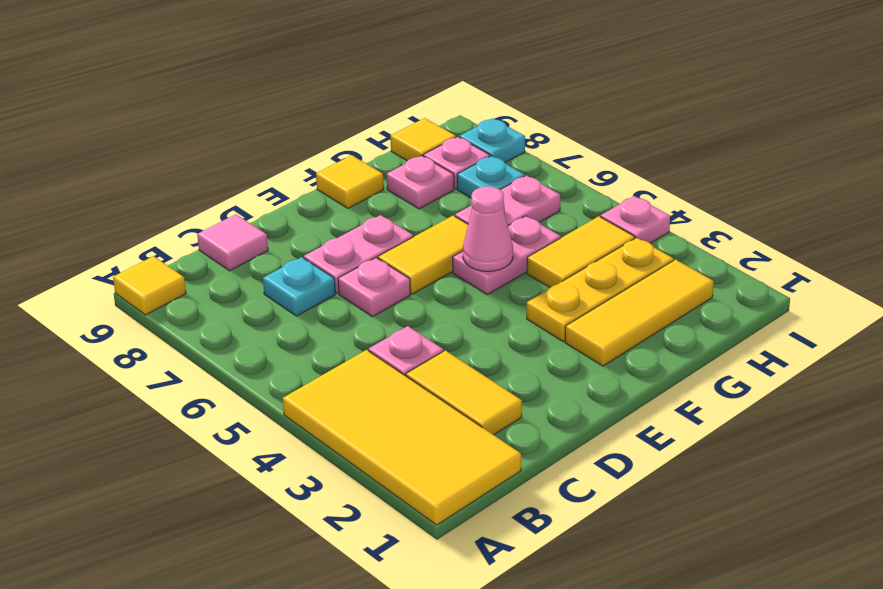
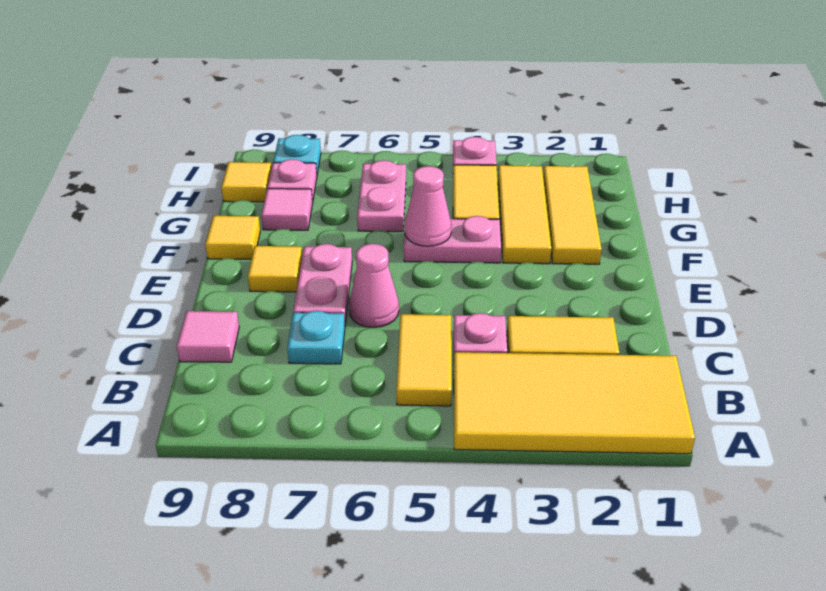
yellow tile A9 level 1 -> yellow tile E8 level 1
pink plate D6 level 1 -> pink cone D6 level 1
yellow tile E6:F6 level 1 -> yellow tile B5:C5 level 1
yellow plate F3:H3 level 1 -> yellow tile F3:H3 level 1
pink plate F5:G5 level 1 -> pink plate F4:F5 level 1
pink plate G8 level 1 -> pink tile G8 level 1
cyan plate H7 level 1 -> none

